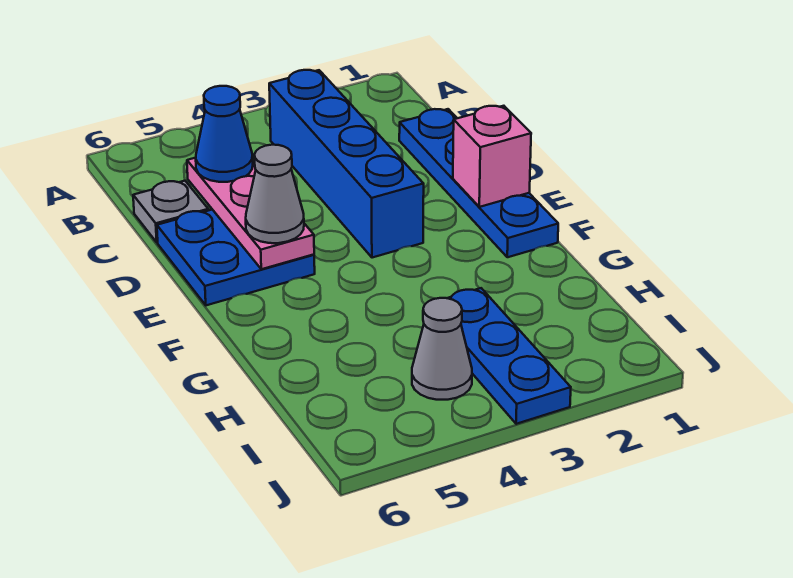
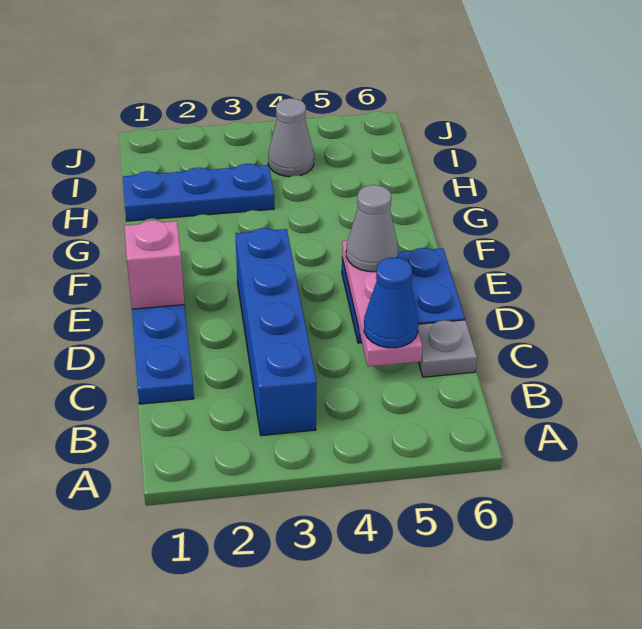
blue plate H3:J3 level 1 -> blue plate H1:H3 level 1

